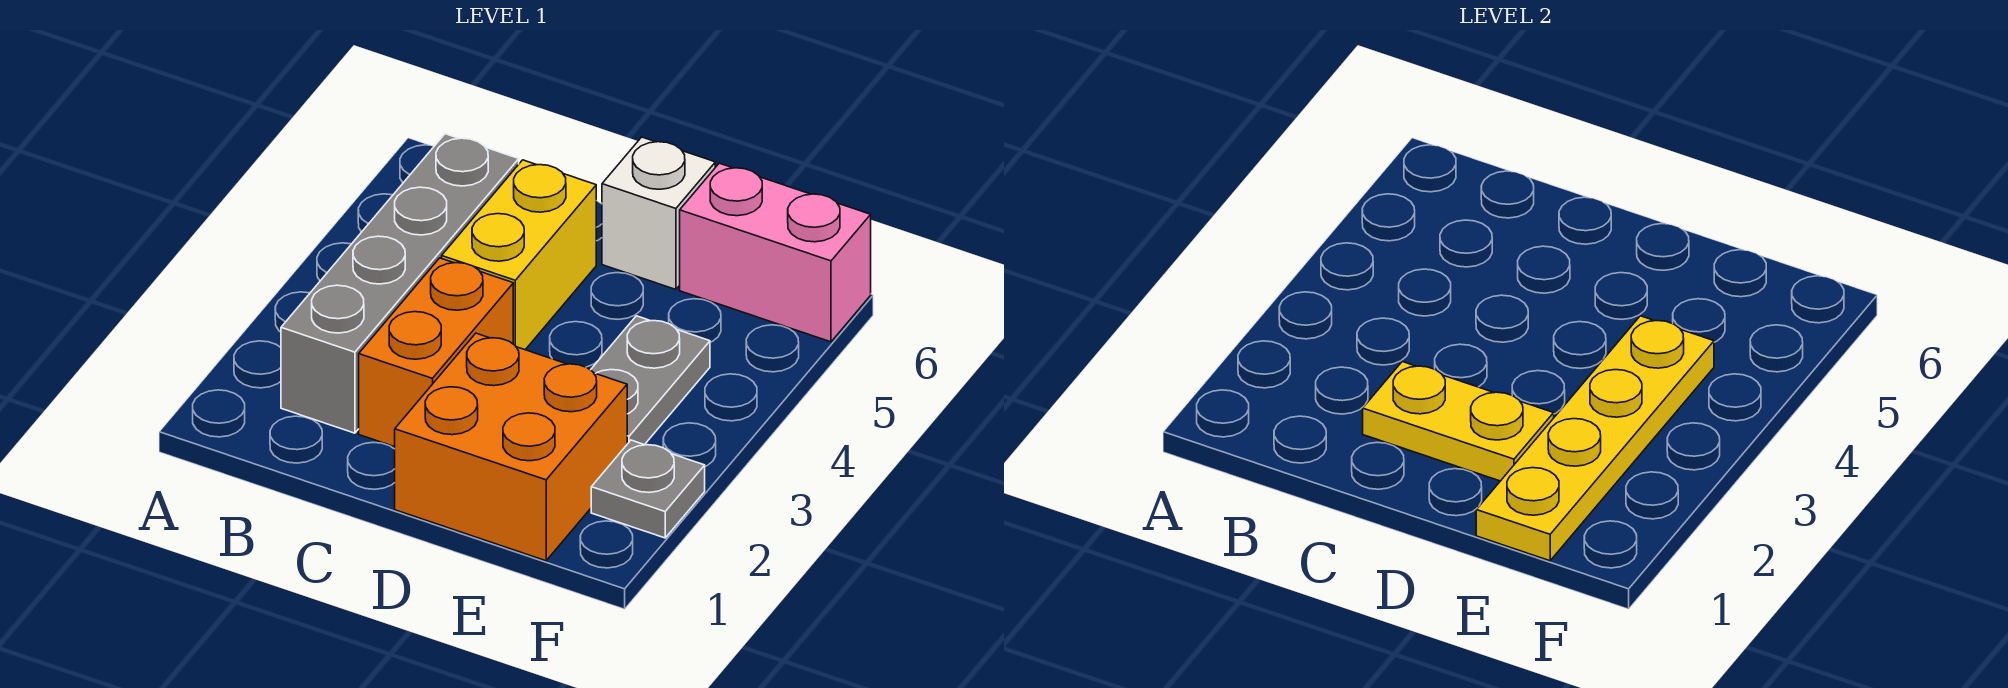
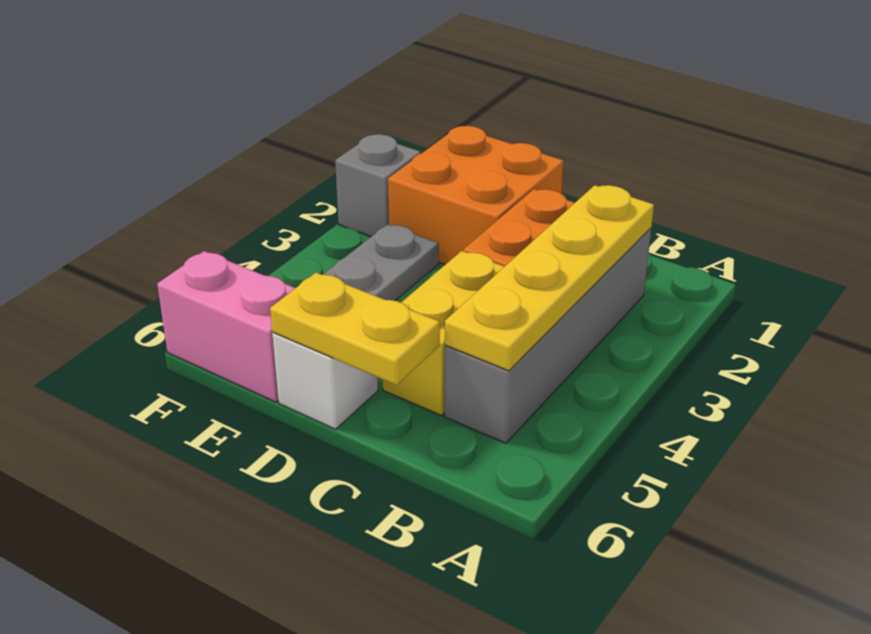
yellow plate C2:D2 level 2 -> yellow plate C6:D6 level 2
yellow plate E1:E4 level 2 -> yellow plate B2:B5 level 2
grey plate F2 level 1 -> grey brick F2 level 1

